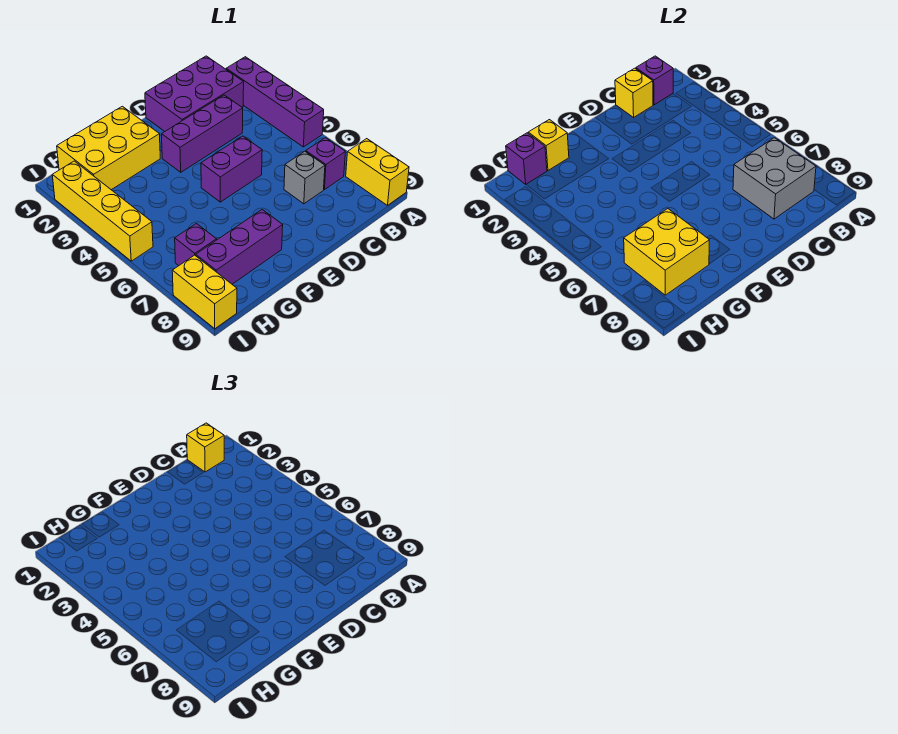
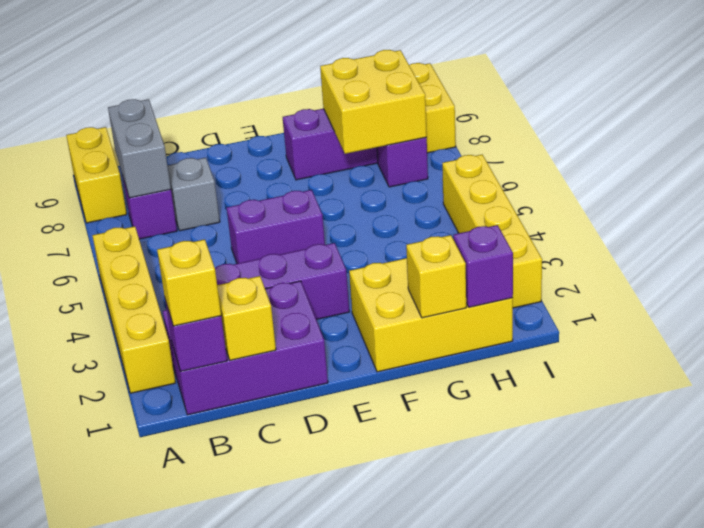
purple brick A2:A5 level 1 -> yellow brick A2:A5 level 1
grey brick B7:C8 level 2 -> grey brick B7:B8 level 2

